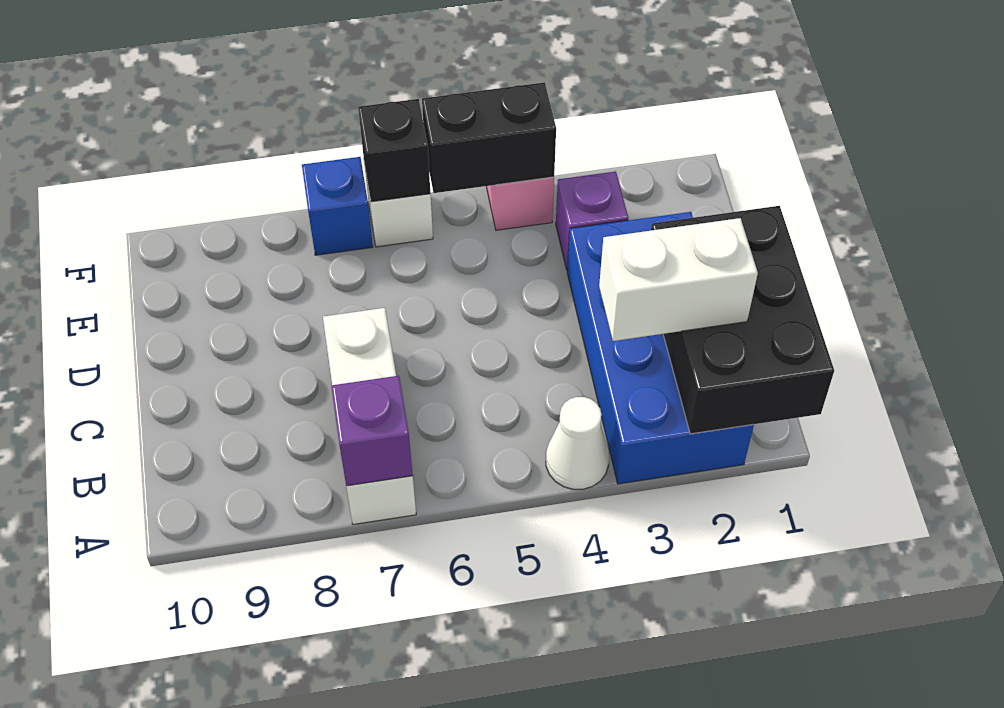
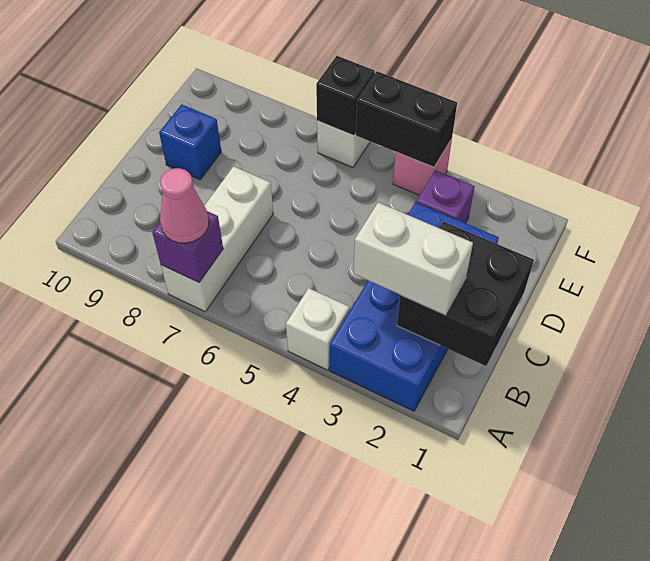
black brick A1:C2 level 2 -> black brick B1:C2 level 2
white cone A4 level 1 -> white brick A4 level 1
none -> pink cone A7 level 3
blue brick F7 level 1 -> blue brick D9 level 1

